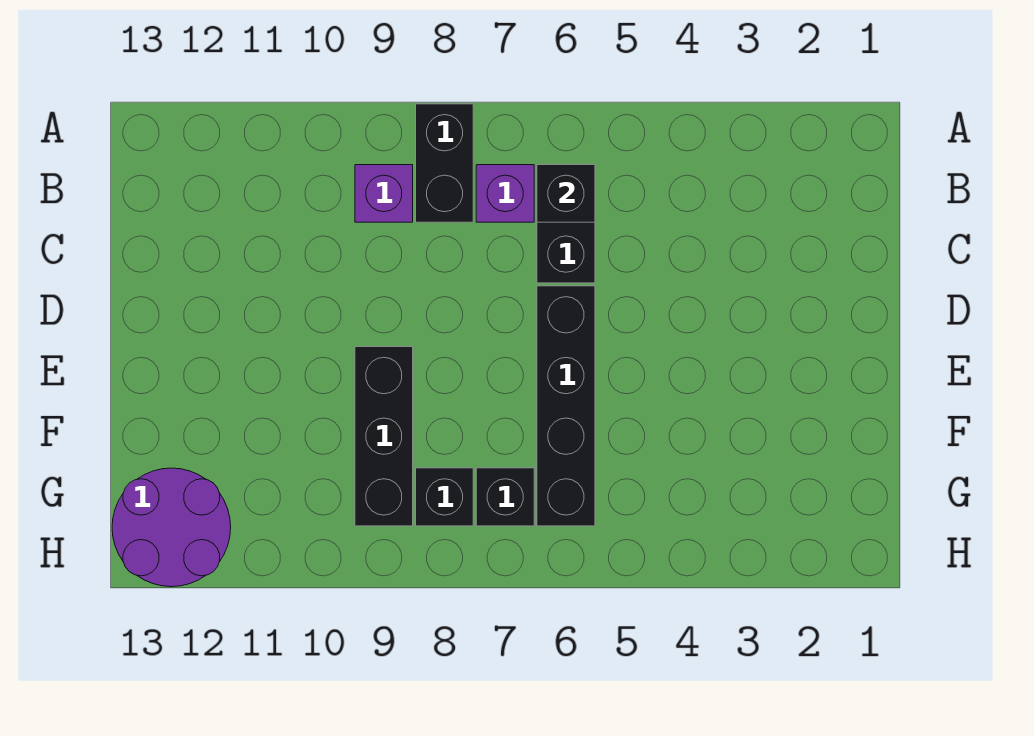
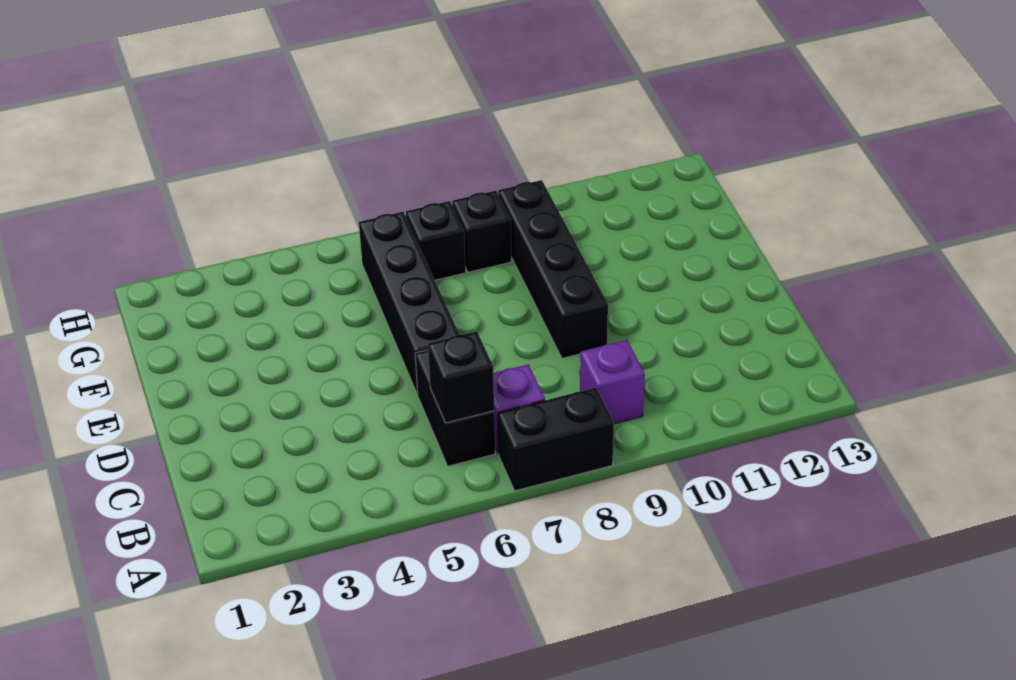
black brick A8:B8 level 1 -> black brick A7:A8 level 1
black brick E9:G9 level 1 -> black brick D9:G9 level 1
purple round brick G12:H13 level 1 -> none

